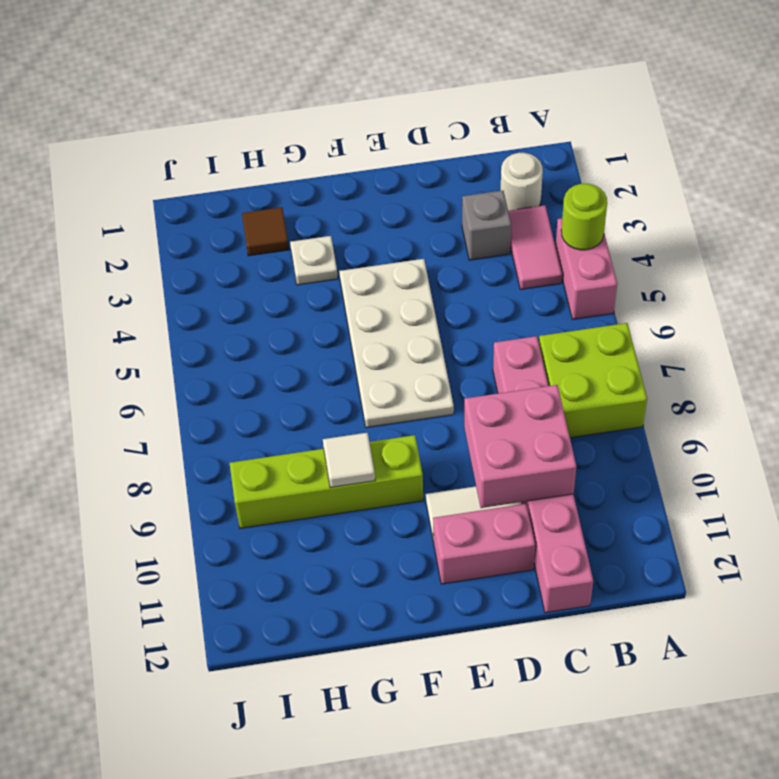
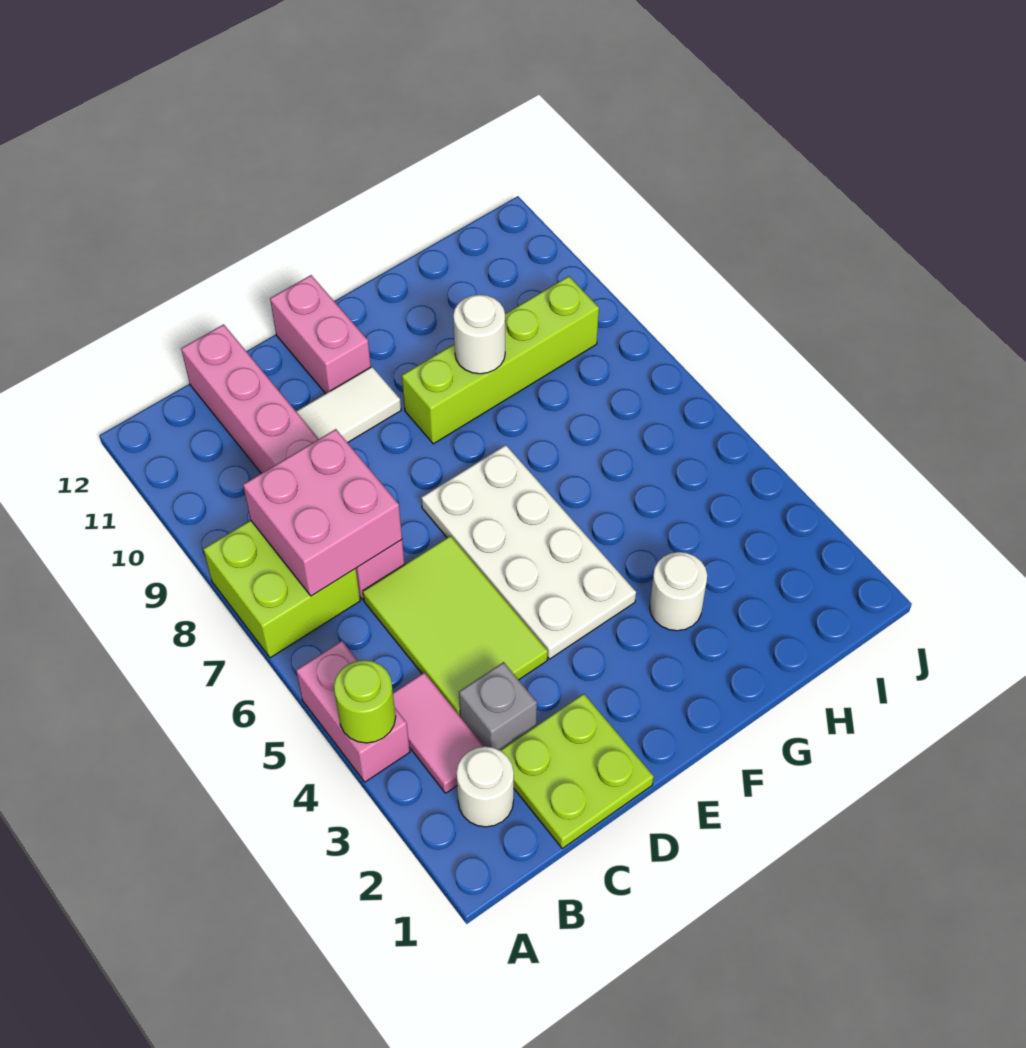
none -> lime plate C1:D2 level 1
none -> lime tile C4:D6 level 1
pink brick C9:D10 level 2 -> pink brick B7:C8 level 2
pink brick D11:E11 level 1 -> pink brick E11:E12 level 1
white plate G3 level 1 -> white round brick G3 level 1
white tile G9 level 2 -> white round brick G9 level 2
brown tile H2 level 1 -> none

